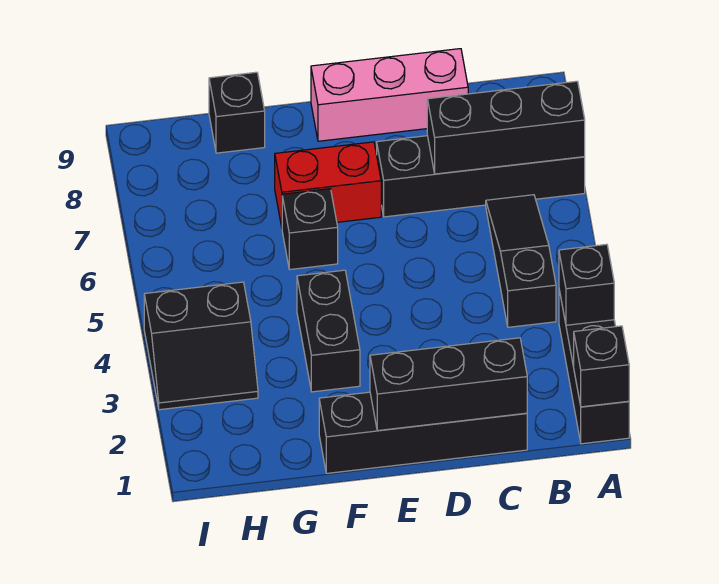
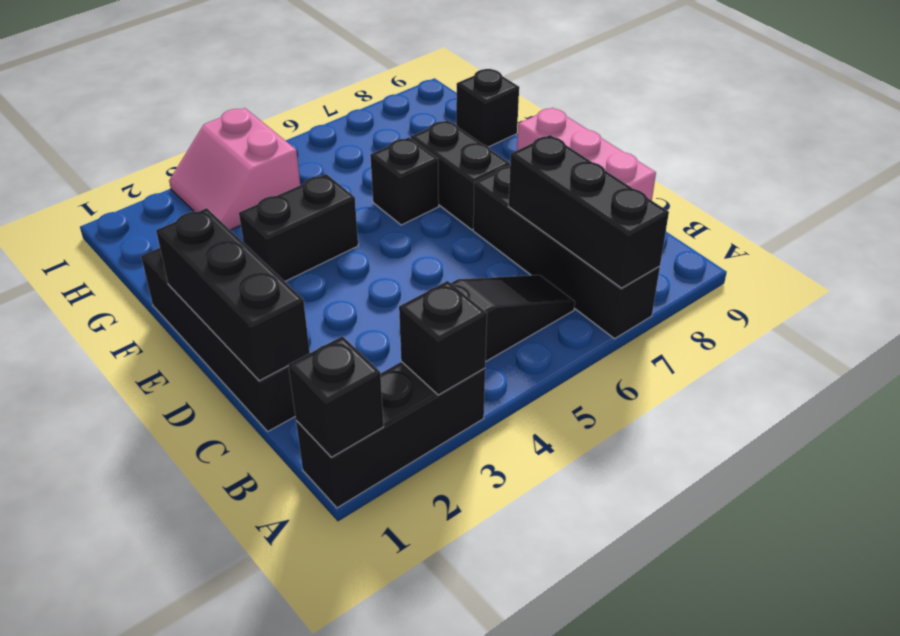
red brick E7:F7 level 1 -> black brick E7:F7 level 1
black slope H3:I4 level 1 top 4 -> pink slope H3:I4 level 1 top 4

